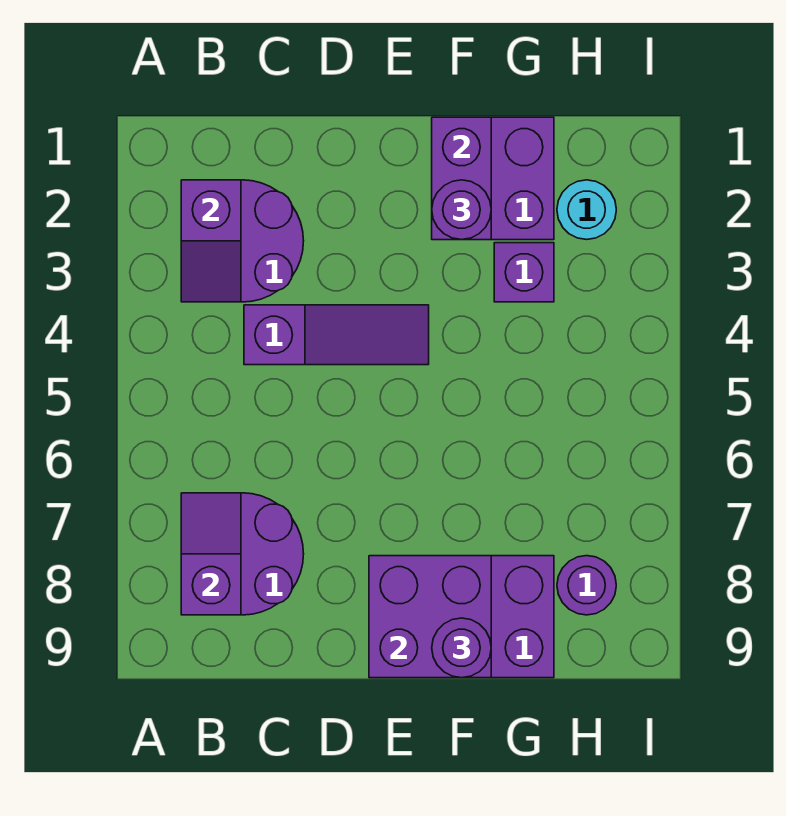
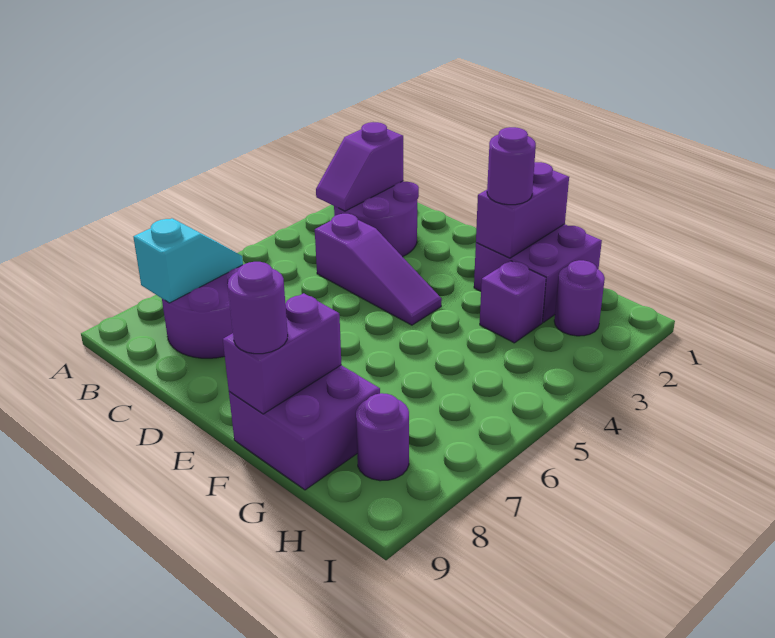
purple slope B7:B8 level 2 top 8 -> cyan slope B7:B8 level 2 top 8
purple brick E8:F9 level 2 -> purple brick F8:F9 level 2
cyan round brick H2 level 1 -> purple round brick H2 level 1

